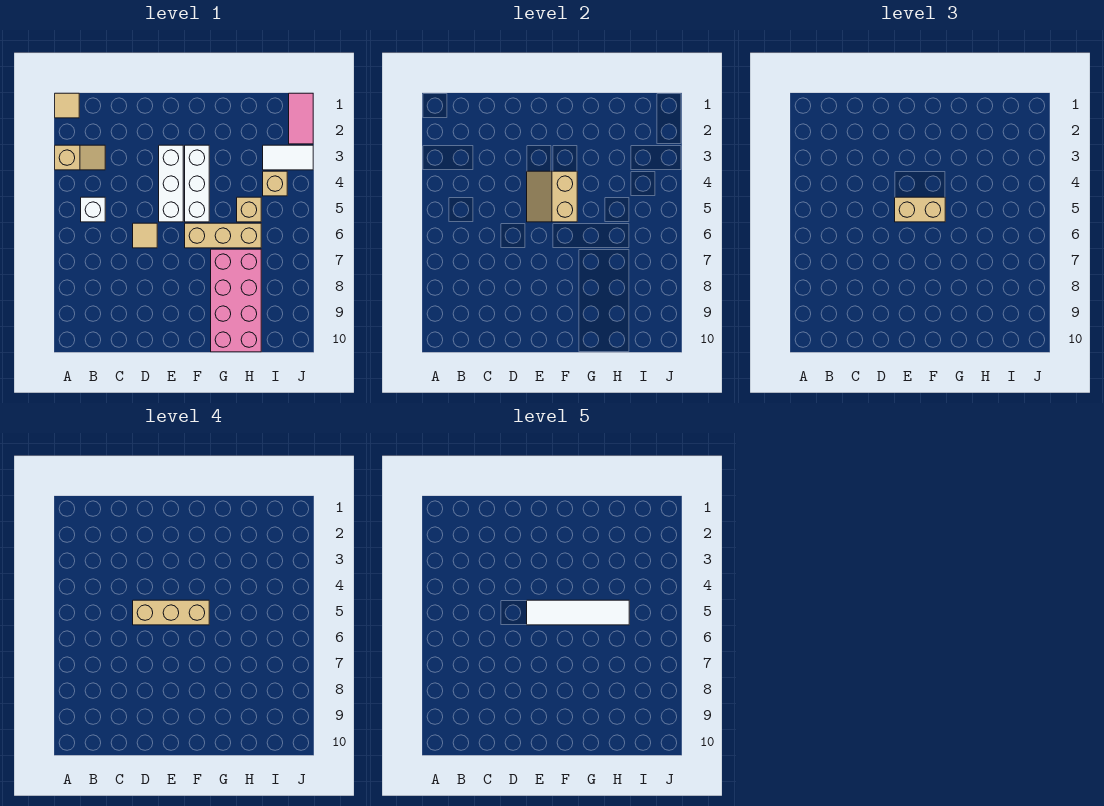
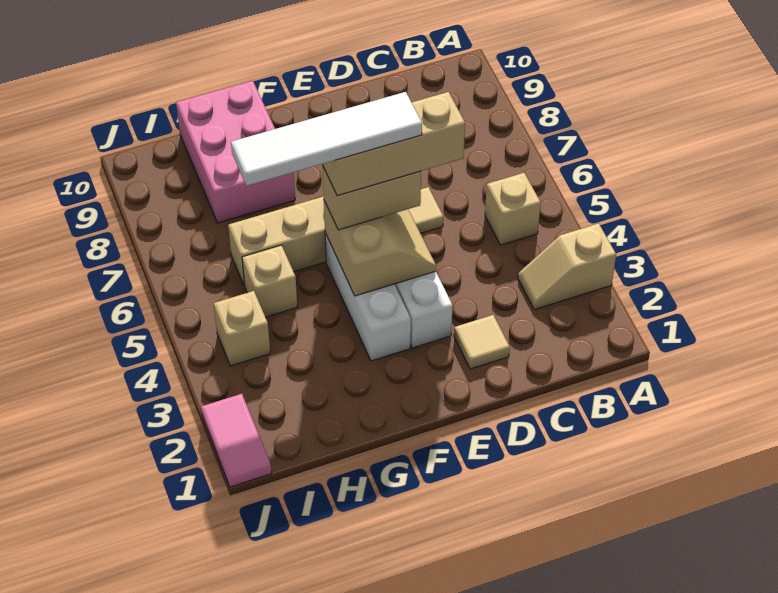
tan tile A1 level 1 -> tan tile D2 level 1
white brick B5 level 1 -> tan brick B5 level 1
pink brick G7:H10 level 1 -> pink brick G8:H10 level 1
white tile I3:J3 level 1 -> none

